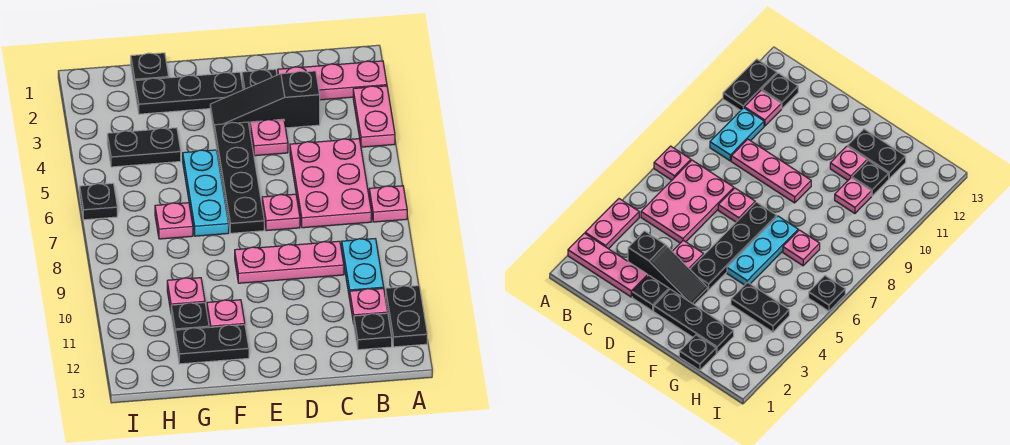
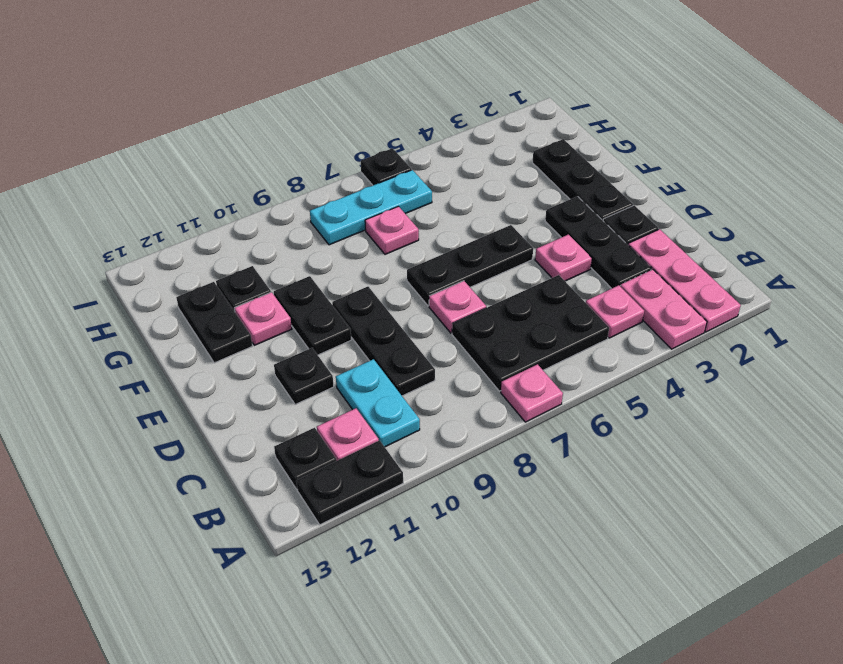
pink plate A3:A4 level 1 -> pink plate A3:B3 level 1
pink plate B5:C7 level 1 -> black plate B5:C7 level 1
cyan plate B9:B10 level 1 -> cyan plate B10:C10 level 1
black slope C3:E3 level 1 top C -> black plate C3:E3 level 1
pink plate C9:E9 level 1 -> black plate C9:E9 level 1
black plate E4:E7 level 1 -> black plate E5:E7 level 1
cyan plate F5:F7 level 1 -> cyan plate H6:H8 level 1
black plate G1 level 1 -> black plate D11 level 1
black plate G4:H4 level 1 -> black plate E10:F10 level 1
pink plate G10 level 1 -> pink plate B4 level 1

